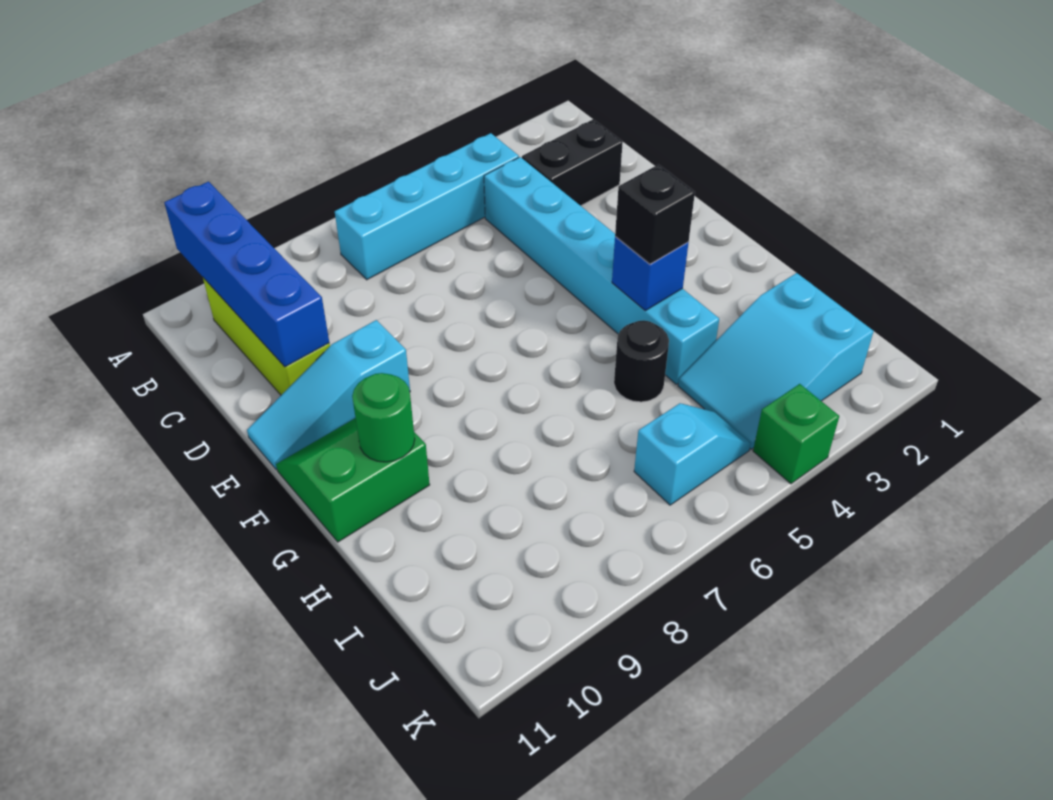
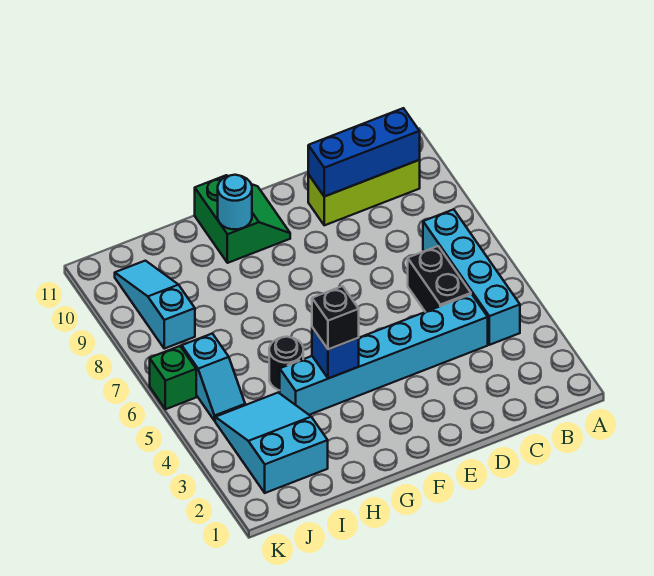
blue brick A10:D10 level 2 -> blue brick B10:D10 level 2
black brick C2:C3 level 1 -> black brick C5:C6 level 1
cyan slope E9:E11 level 1 top 9 -> cyan slope J8:J10 level 1 top 8
green round brick G10 level 2 -> cyan round brick G10 level 2
green brick K4 level 1 -> green brick K6 level 1

